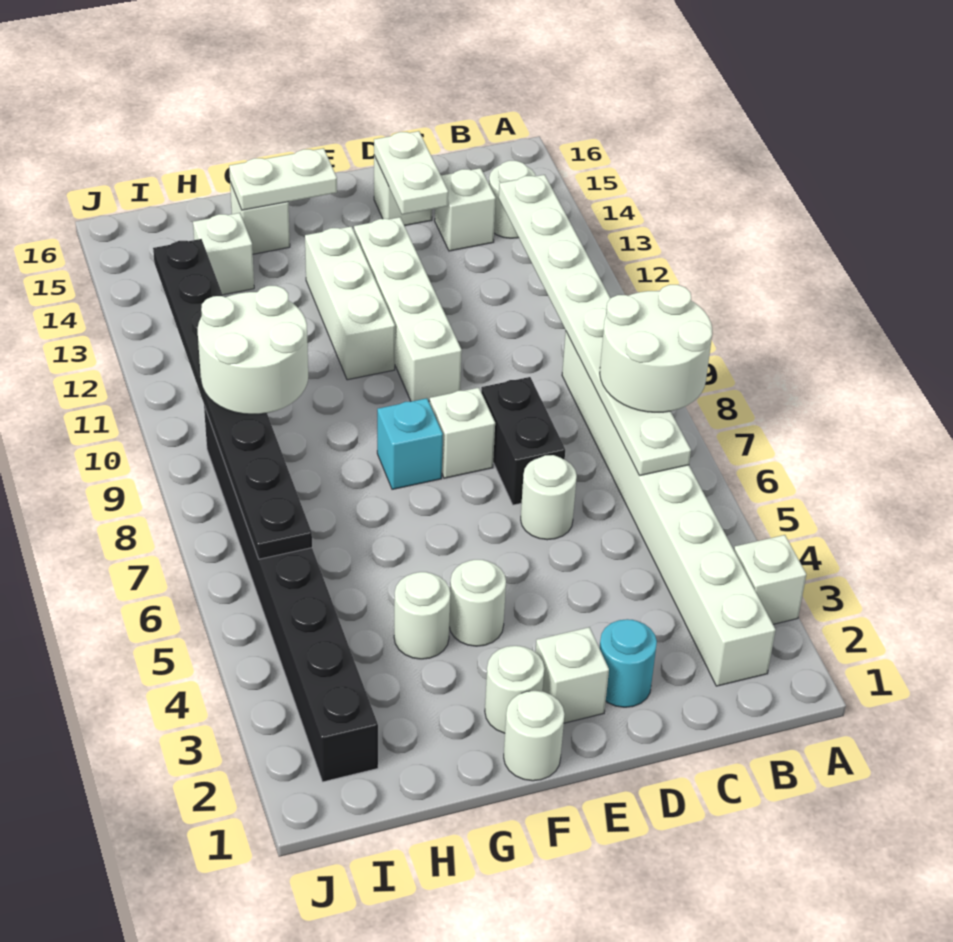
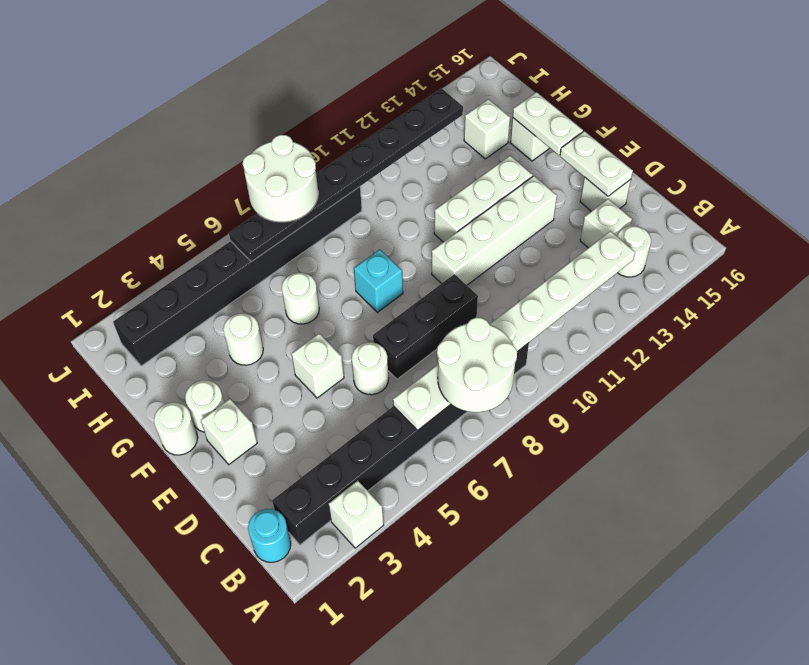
white brick B2:B9 level 1 -> black brick B2:B9 level 1
cyan round brick D2 level 1 -> cyan round brick B1 level 1
black brick D7:D8 level 1 -> black brick D7:D9 level 1
white plate D14:D15 level 2 -> white plate D15:E15 level 2
white brick E8 level 1 -> white brick E5 level 1
white round brick F4 level 1 -> white round brick G6 level 1
white round brick H9:I10 level 3 -> white round brick I7:J8 level 3

